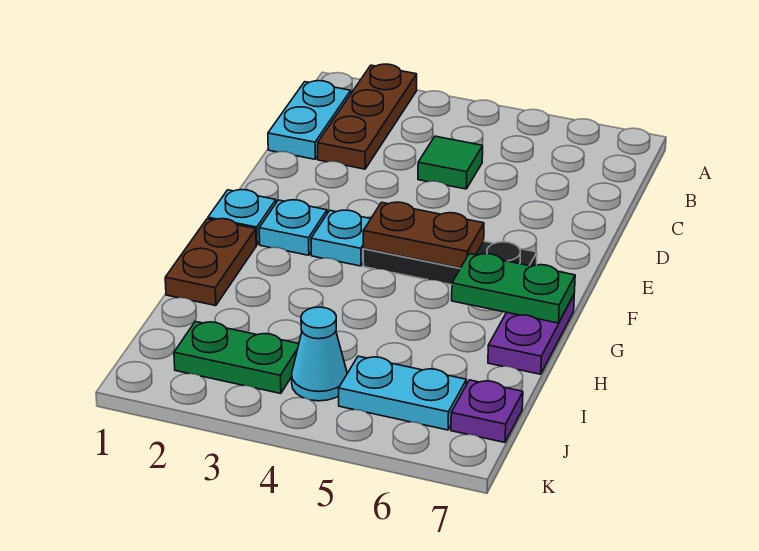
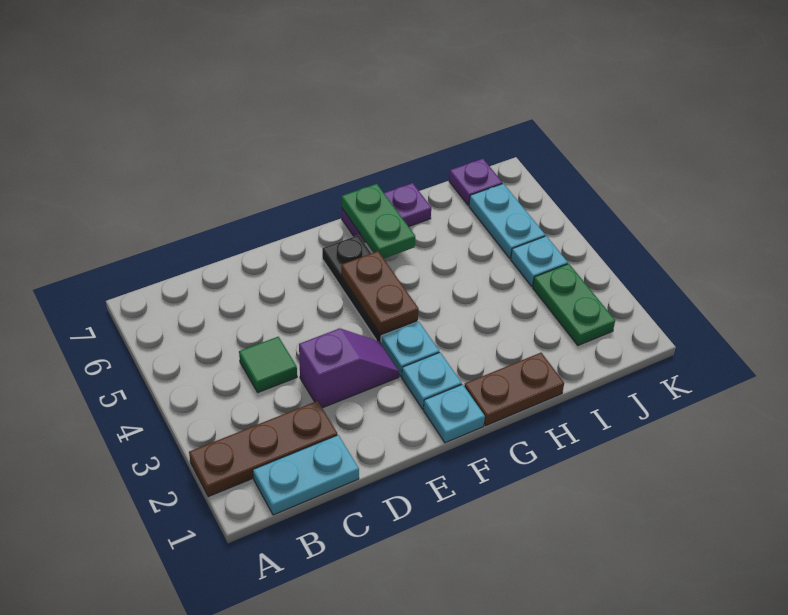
none -> purple slope D3:E3 level 1 top D
cyan cone J4 level 1 -> cyan plate J4 level 1

